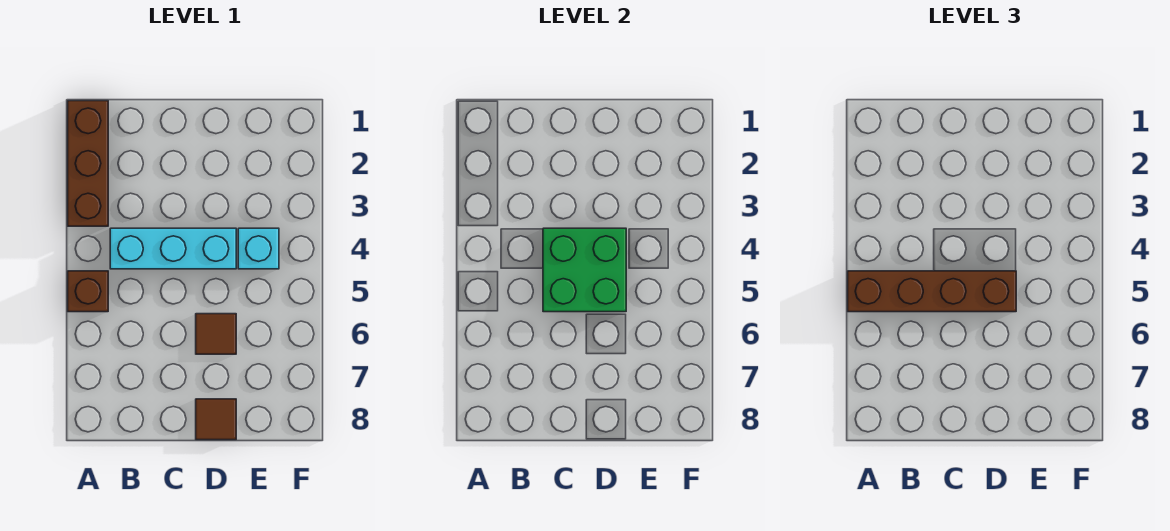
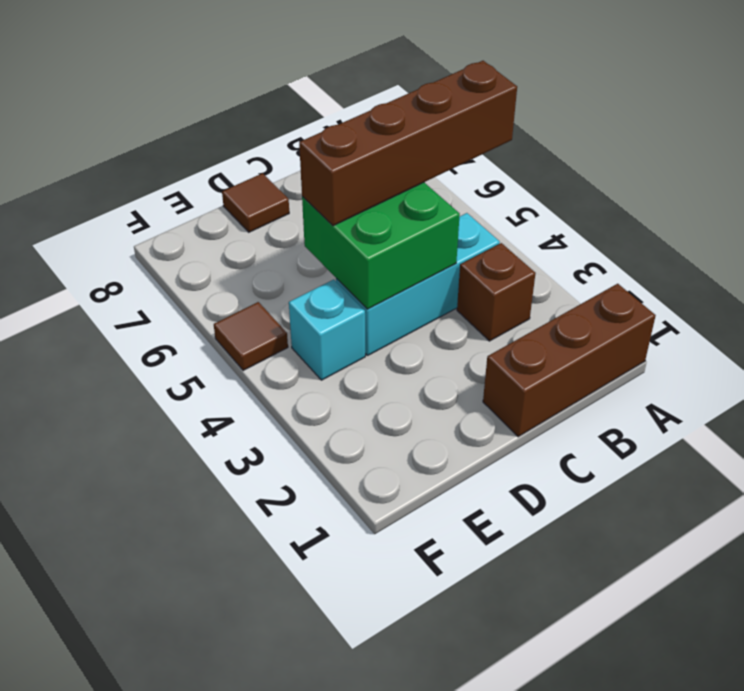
brown brick A1:A3 level 1 -> brown brick A1:C1 level 1
brown brick A5 level 1 -> brown brick B3 level 1
brown tile D6 level 1 -> brown tile F5 level 1

